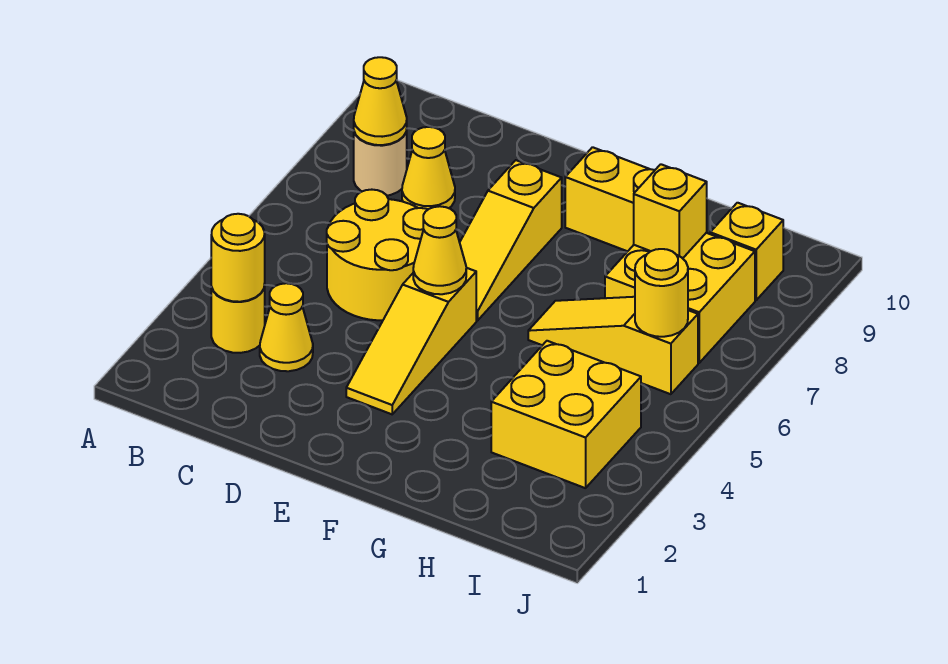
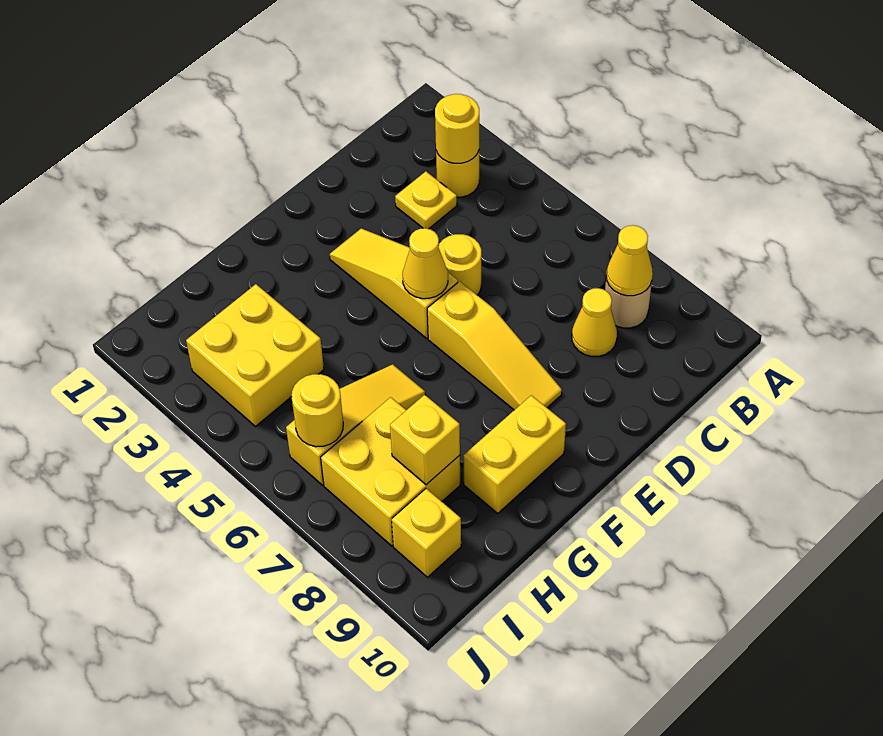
yellow cone C3 level 1 -> yellow plate C3 level 1
yellow round brick C5:D6 level 1 -> yellow round brick D5 level 1
yellow slope E6:E8 level 1 top 8 -> yellow slope E6:E8 level 1 top 6

